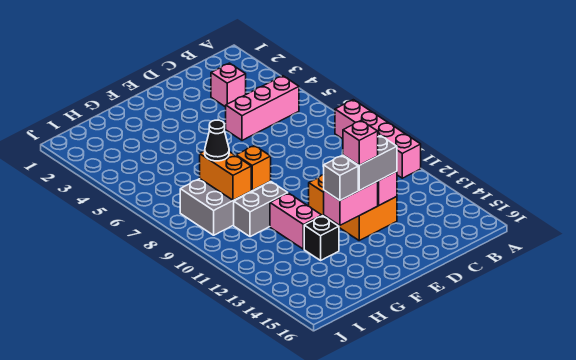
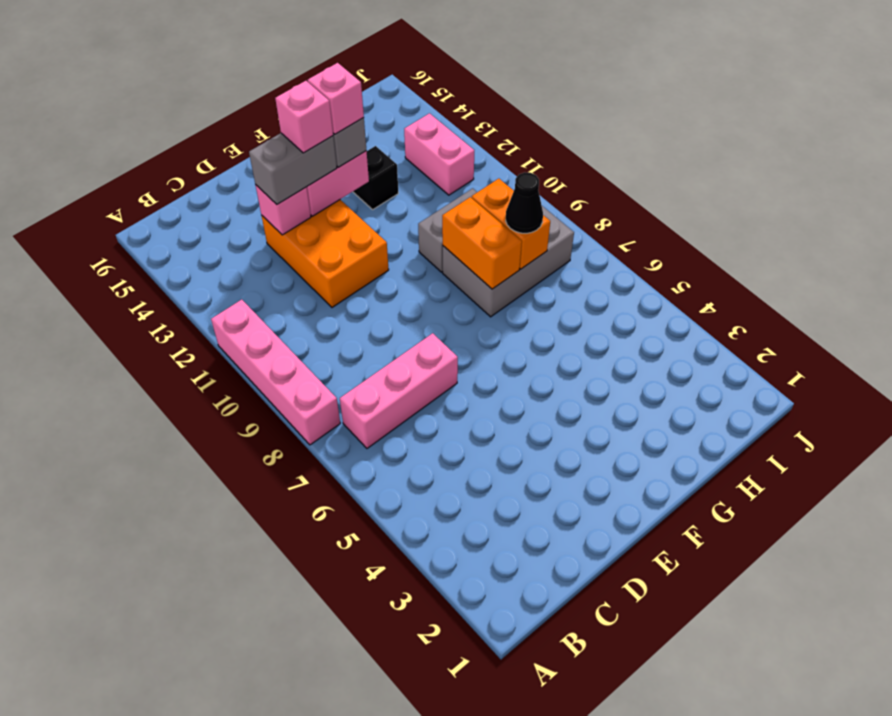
pink brick B5:D5 level 1 -> pink brick B7:D7 level 1
pink brick C3 level 1 -> pink brick F13 level 4
orange brick G9 level 2 -> orange brick G8:G9 level 2
pink brick G11:G12 level 1 -> pink brick I12:I13 level 1

